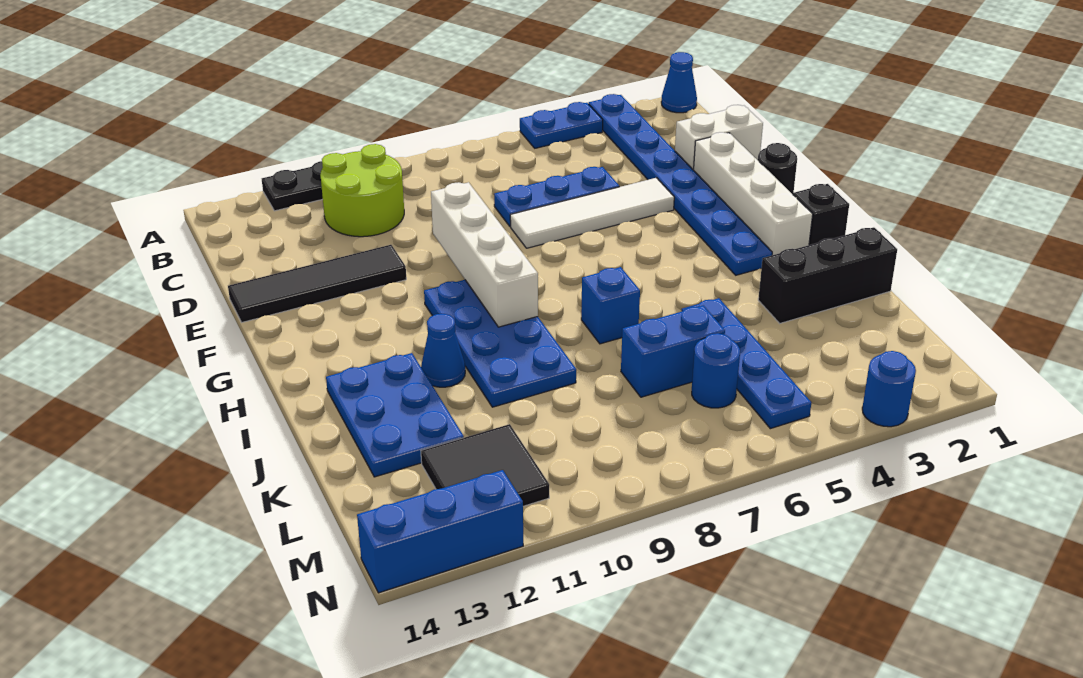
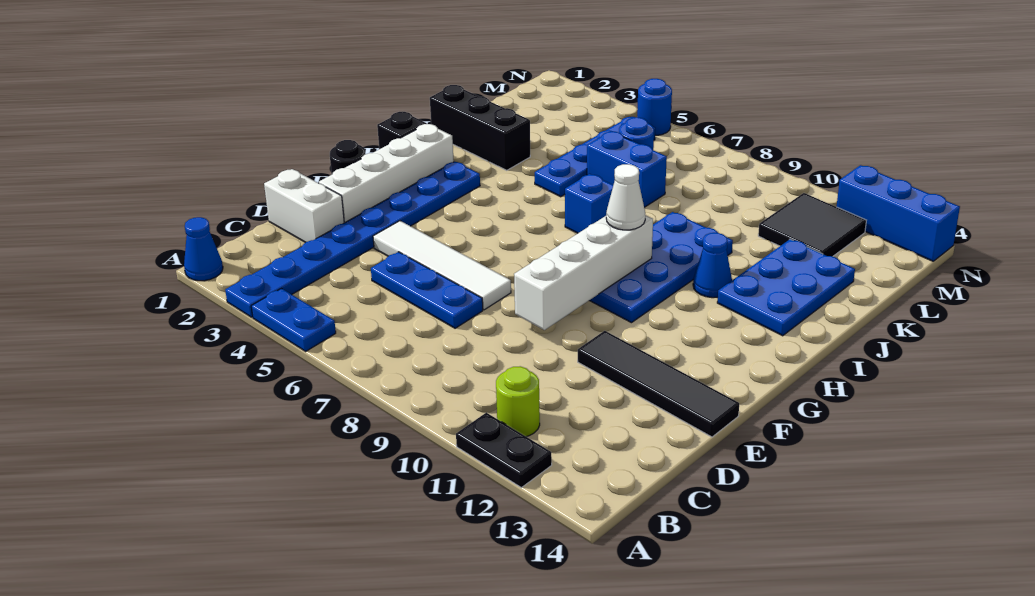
lime round brick B10:C11 level 1 -> lime round brick B11 level 1
none -> white cone H9 level 3
blue round brick N3 level 1 -> blue round brick N5 level 1

